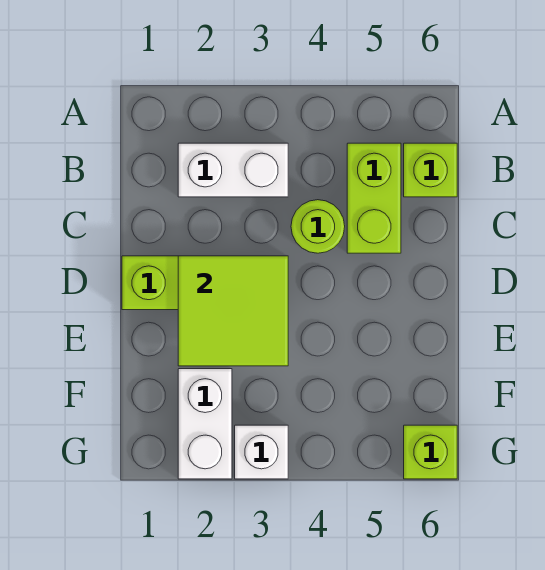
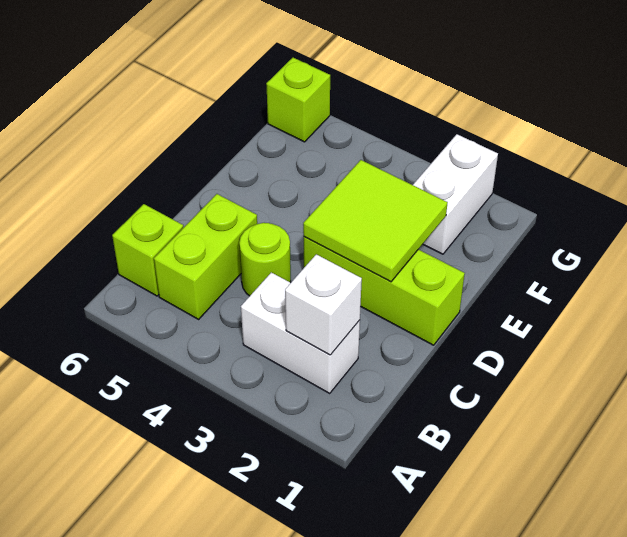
white brick G3 level 1 -> white brick B2 level 2

